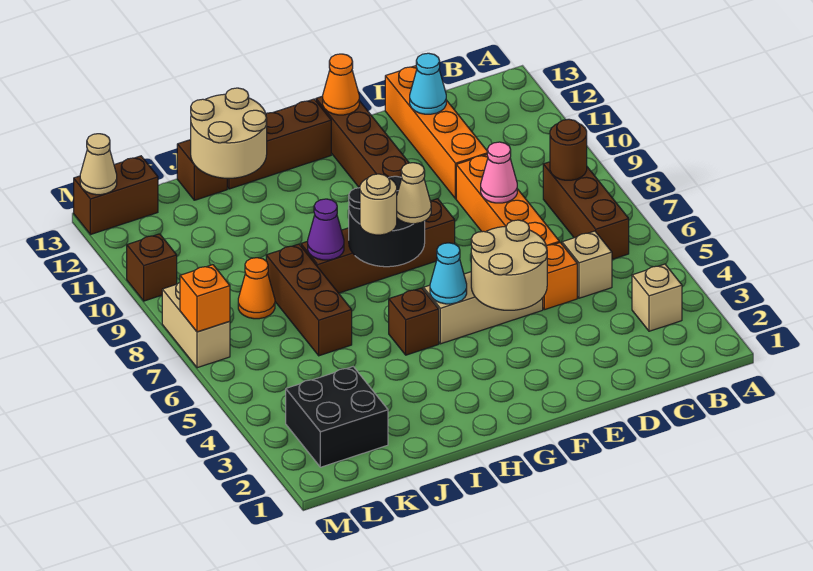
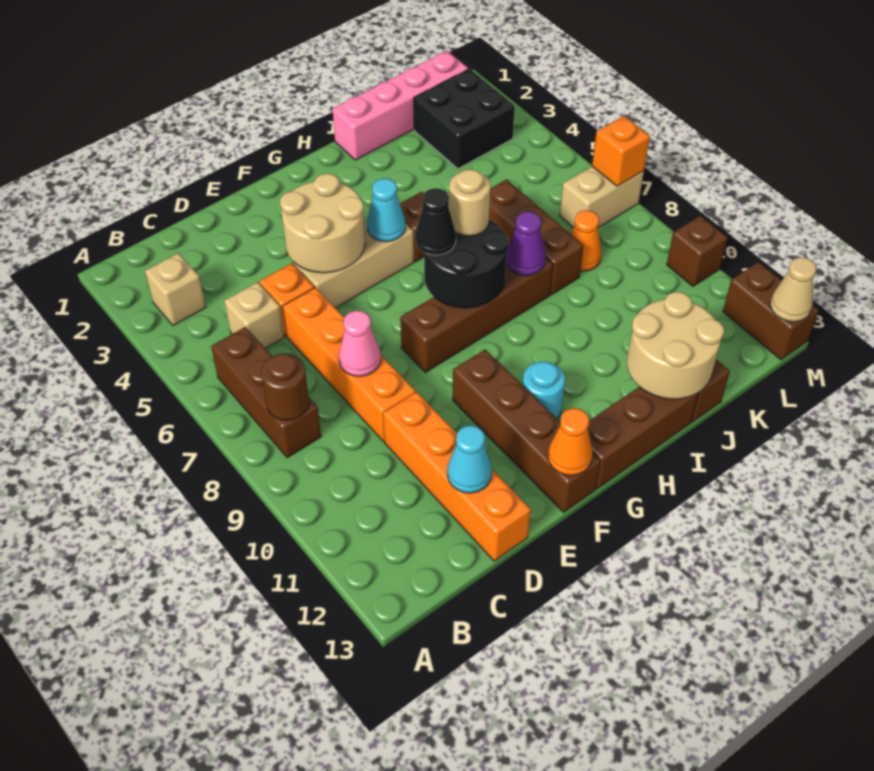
tan cone G7 level 3 -> black cone G7 level 3
none -> cyan round brick G11 level 1
none -> pink brick I1:L1 level 1
brown brick L13:M13 level 1 -> brown brick M12:M13 level 1
tan brick M7:M8 level 1 -> tan brick L7:M7 level 1

